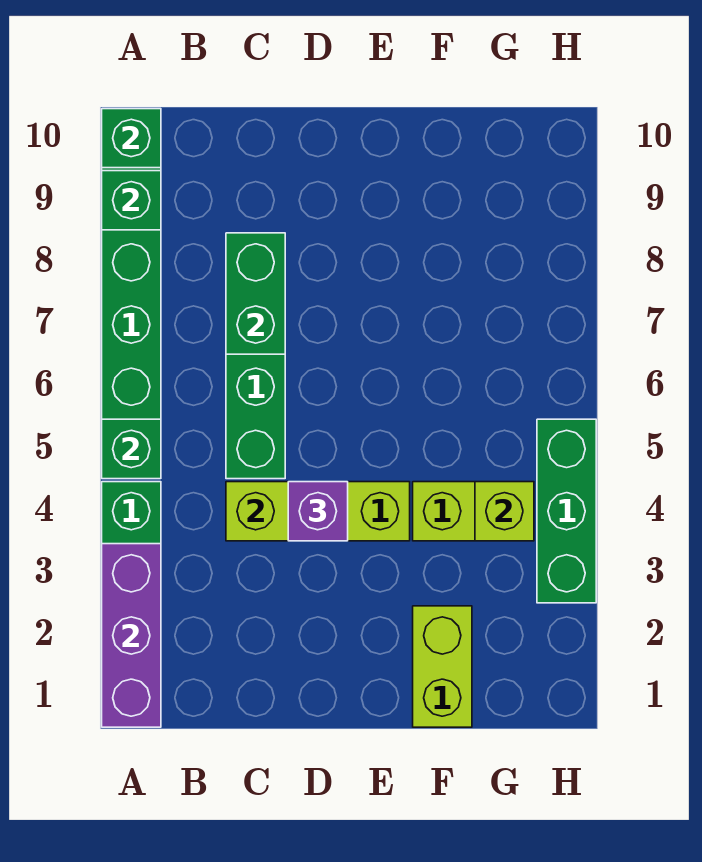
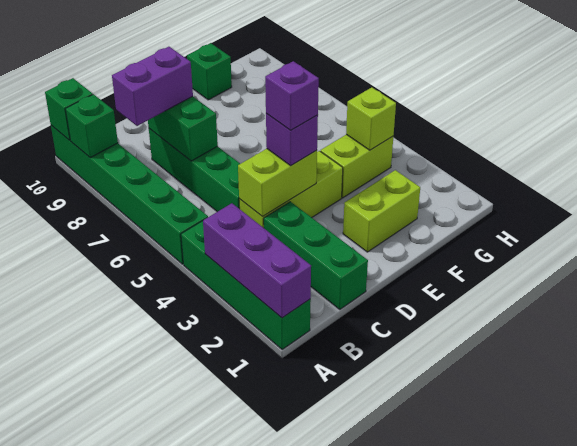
green brick A5 level 2 -> green brick F10 level 1
none -> purple brick B8:C8 level 3
none -> purple brick D4 level 4
lime brick F1:F2 level 1 -> lime brick E2:F2 level 1
green brick H3:H5 level 1 -> green brick C1:C3 level 1

